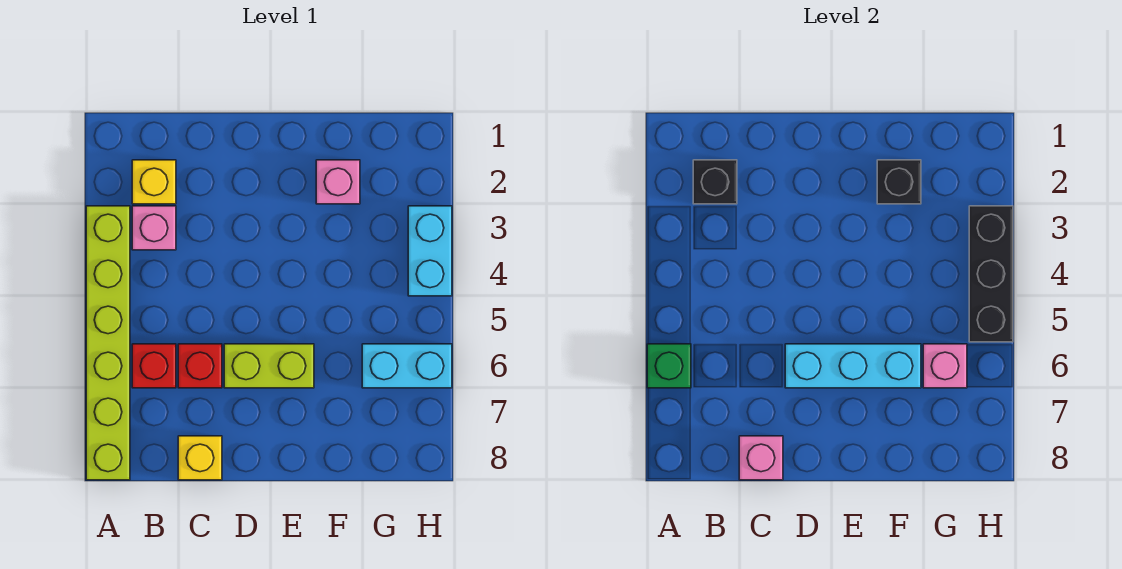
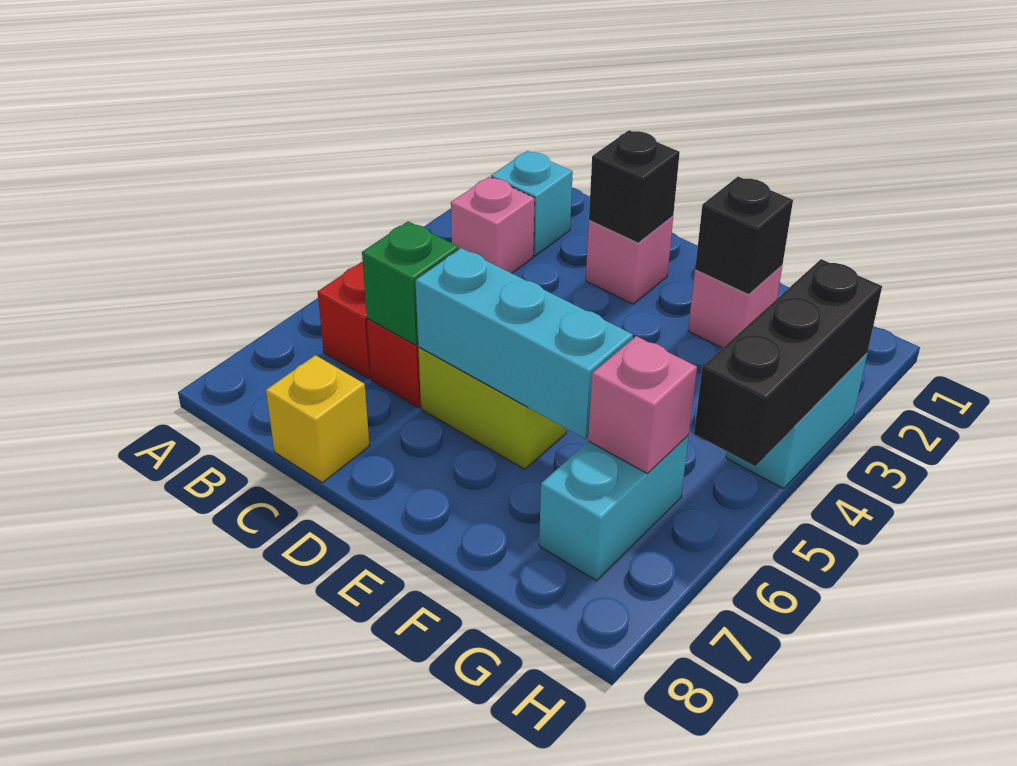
lime brick A3:A8 level 1 -> none
green brick A6 level 2 -> green brick C6 level 2
yellow brick B2 level 1 -> cyan brick B2 level 1
black brick B2 level 2 -> black brick D2 level 2
pink brick C8 level 2 -> pink brick D2 level 1
cyan brick G6:H6 level 1 -> cyan brick G6:G7 level 1

